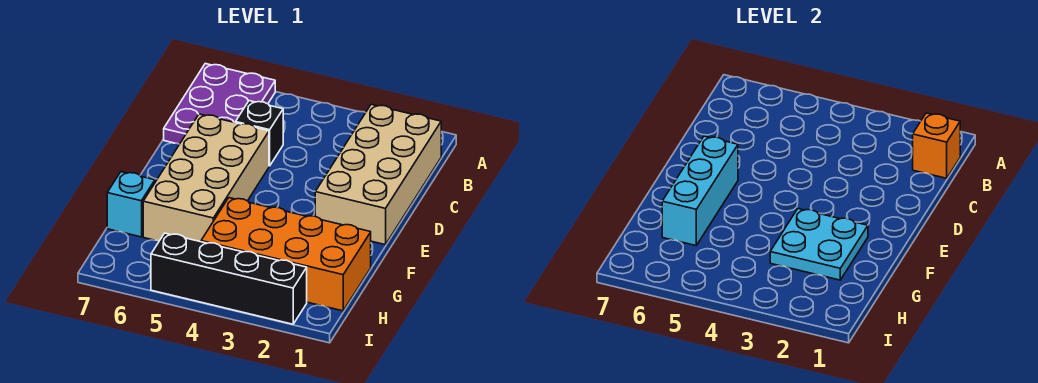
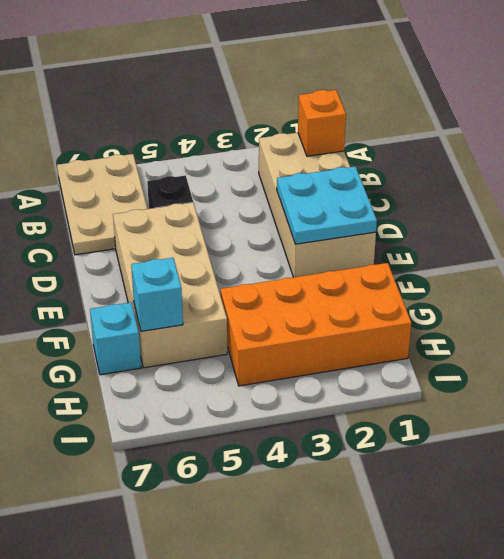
purple plate A6:C7 level 1 -> tan plate A6:C7 level 1
cyan brick E6:G6 level 2 -> cyan brick G6 level 2
cyan plate F2:G3 level 2 -> cyan plate D1:E2 level 2
black brick I2:I5 level 1 -> none

